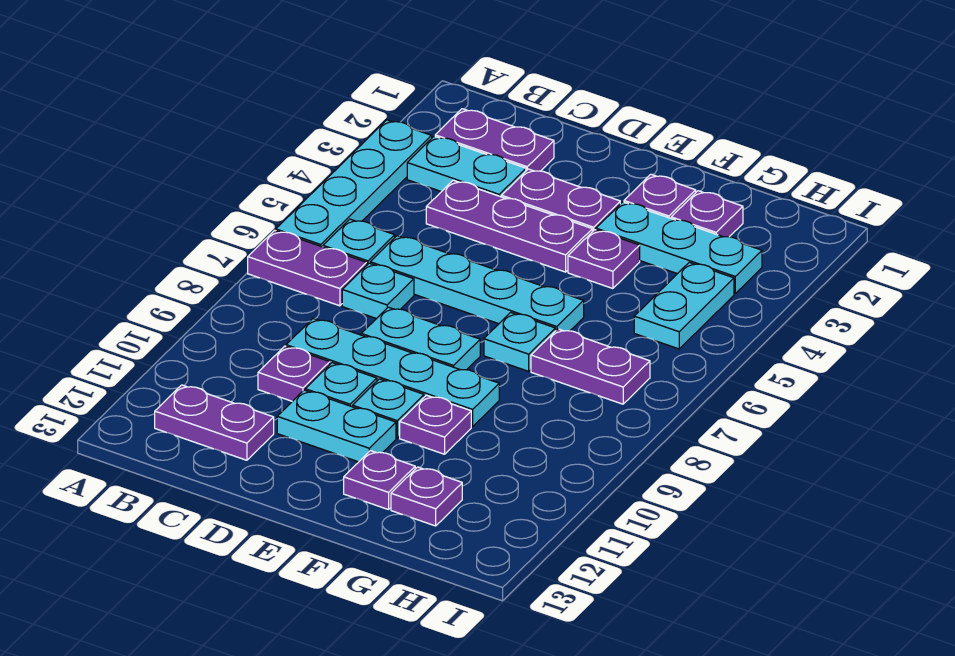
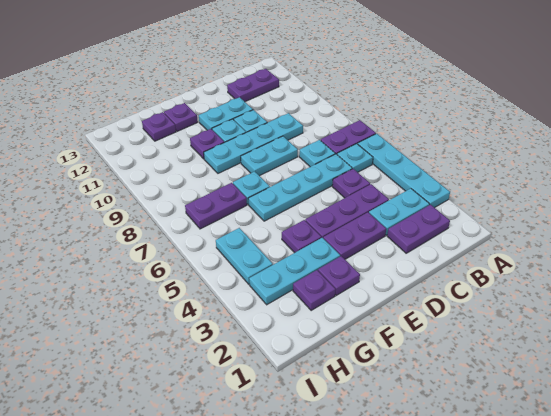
purple plate C10 level 1 -> purple plate C5 level 1

